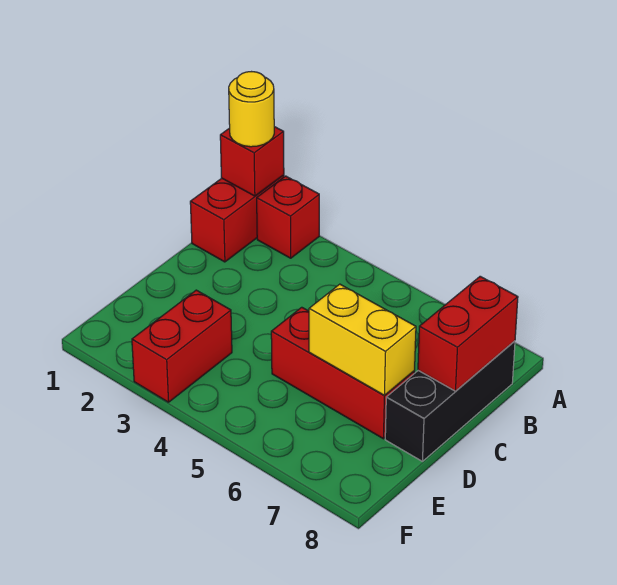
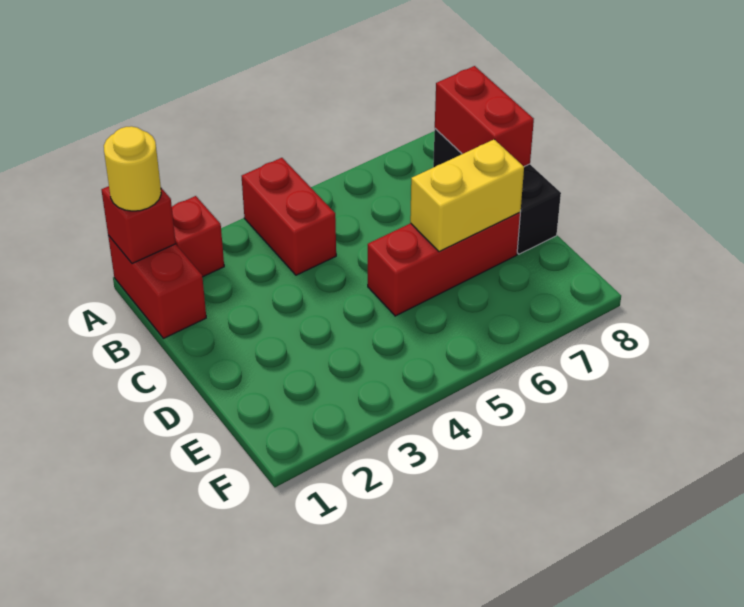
red brick E3:F3 level 1 -> red brick A4:B4 level 1

